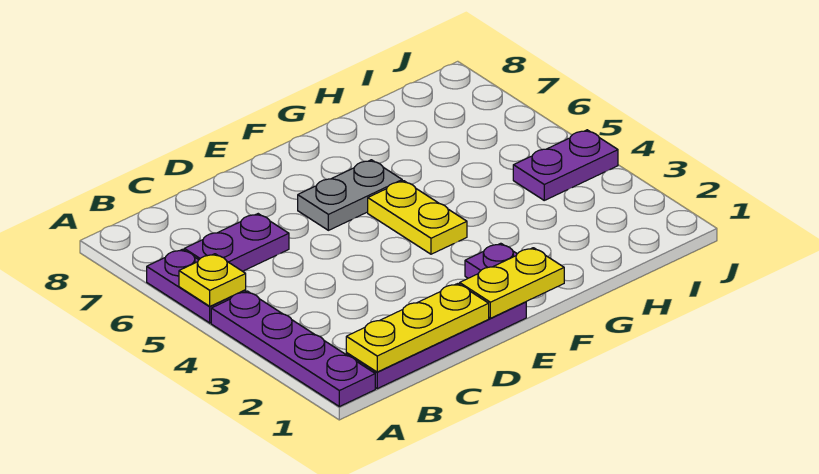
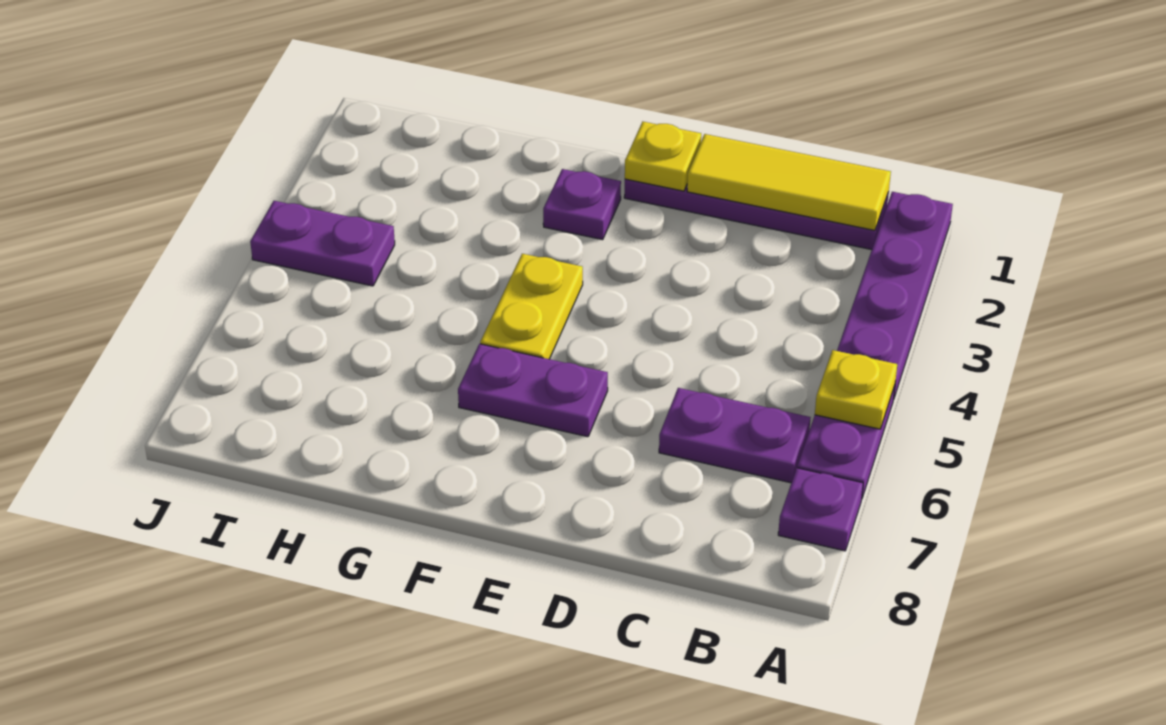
none -> purple plate A7 level 1
yellow plate B1:D1 level 2 -> yellow tile B1:D1 level 2
yellow plate E1:F1 level 2 -> yellow plate E1 level 2
grey plate E6:F6 level 1 -> purple plate E6:F6 level 1

